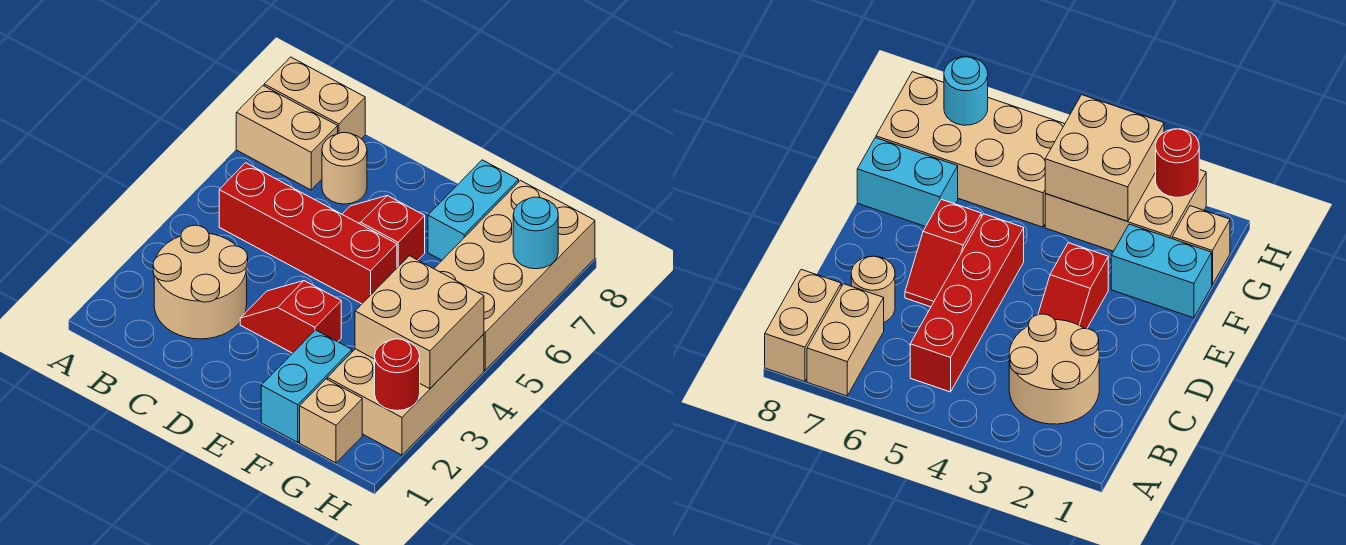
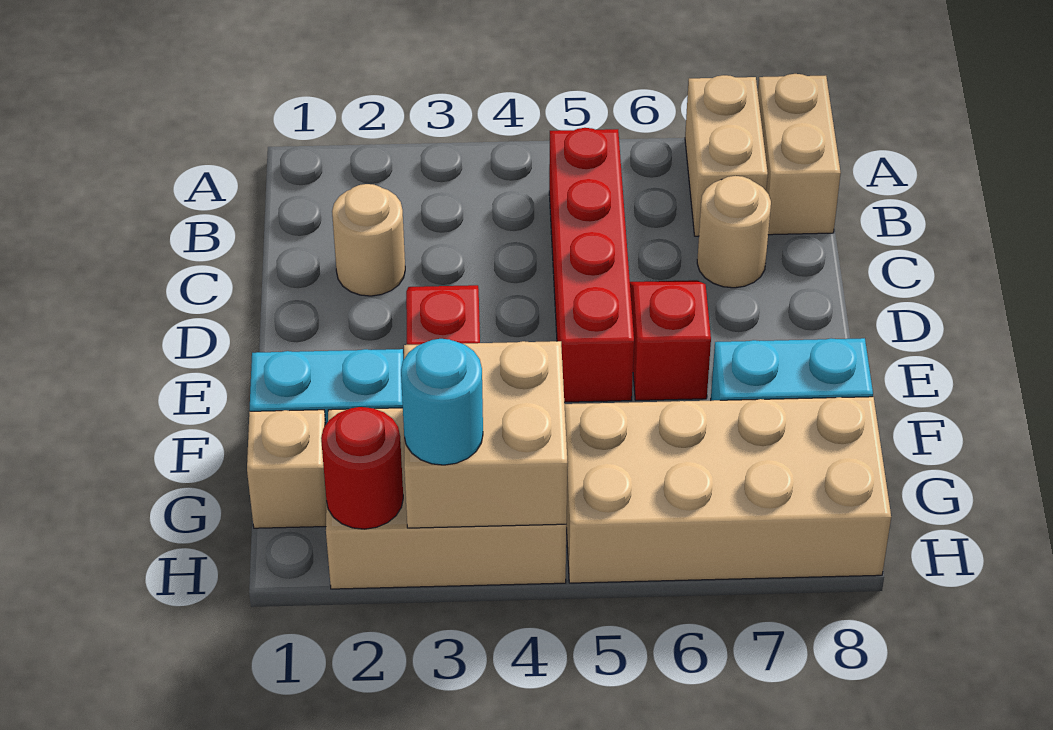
tan round brick B2:C3 level 1 -> tan round brick C2 level 1
cyan round brick H7 level 2 -> cyan round brick H3 level 3

